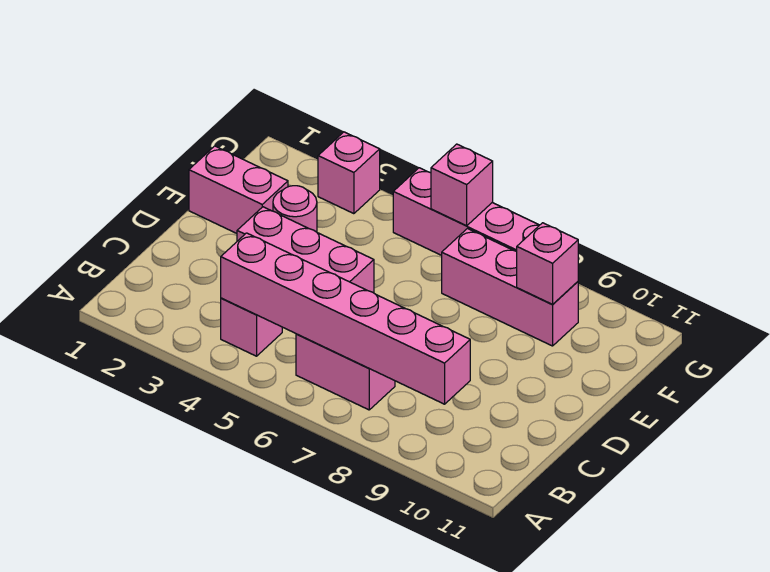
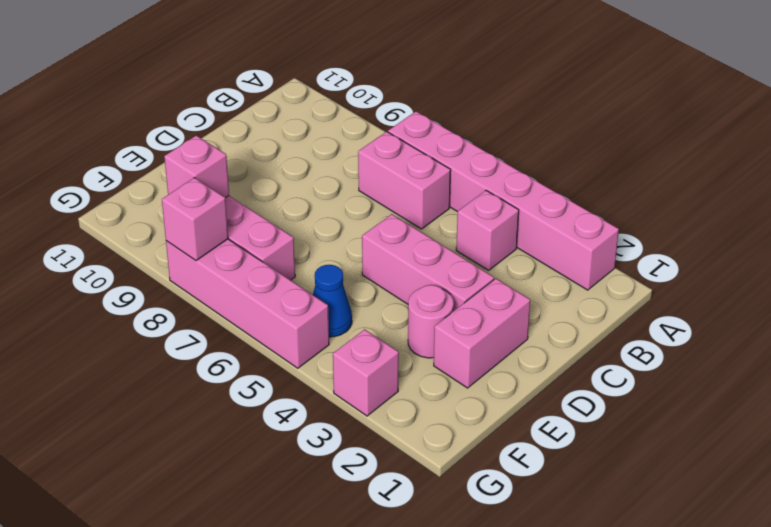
pink brick B4:B9 level 2 -> pink brick A2:A7 level 1
pink brick E1:E2 level 1 -> pink brick D2:E2 level 1
none -> blue cone F5 level 1
pink brick G6 level 2 -> pink brick G8 level 2

